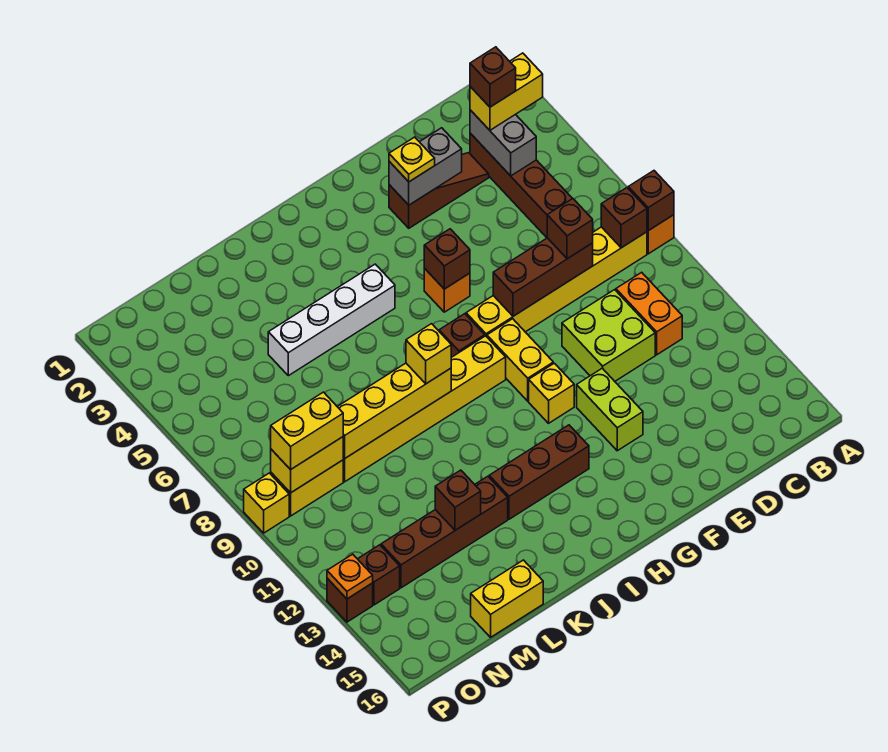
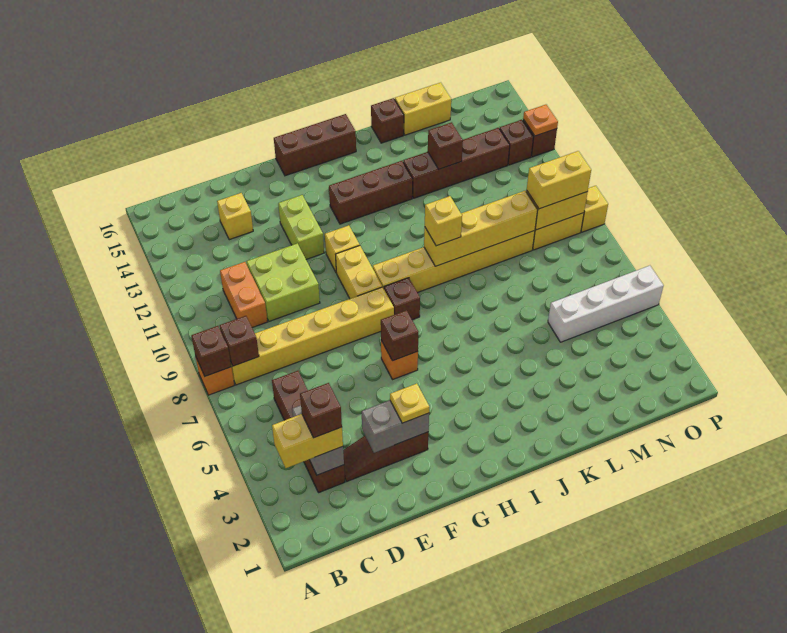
brown brick D8:F8 level 2 -> brown brick G16:I16 level 1
brown brick D8 level 3 -> brown brick K16 level 1
none -> yellow brick D14 level 1
white brick I5:L5 level 1 -> white brick M5:P5 level 1

